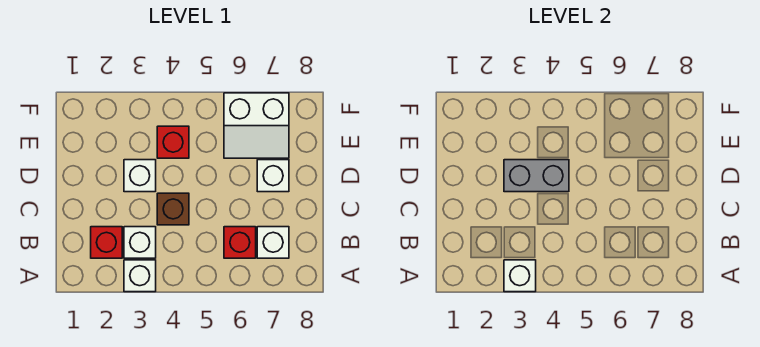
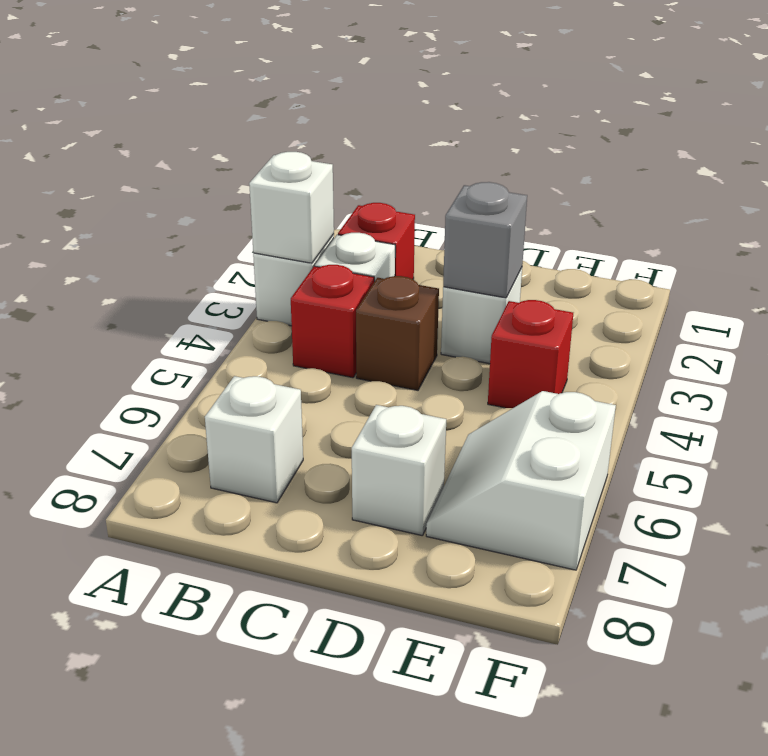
red brick B6 level 1 -> red brick B4 level 1
grey brick D3:D4 level 2 -> grey brick D3 level 2

